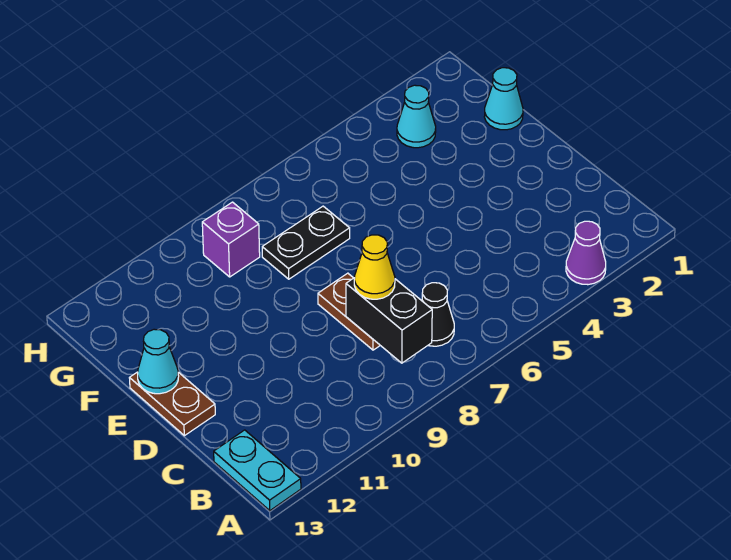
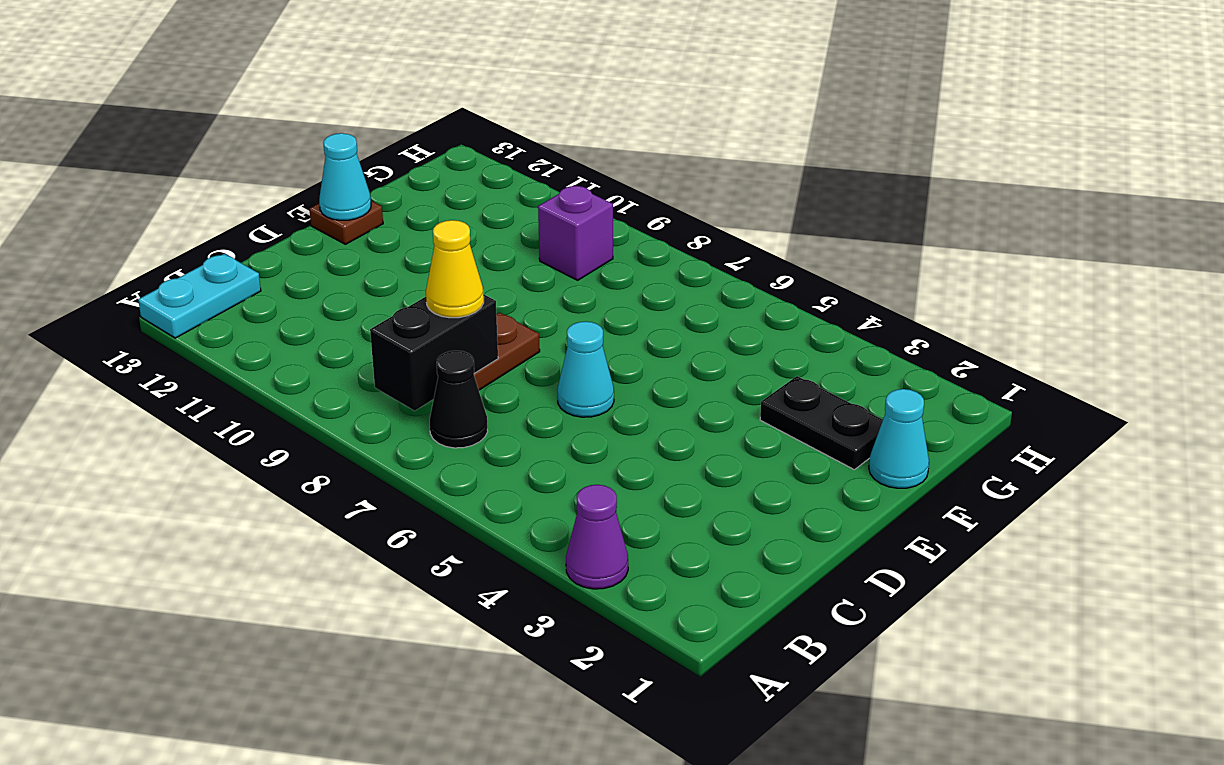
brown plate D13:E13 level 1 -> brown plate E13 level 1
black plate F7:F8 level 1 -> black plate F2:F3 level 1
cyan cone G3 level 1 -> cyan cone D6 level 1

